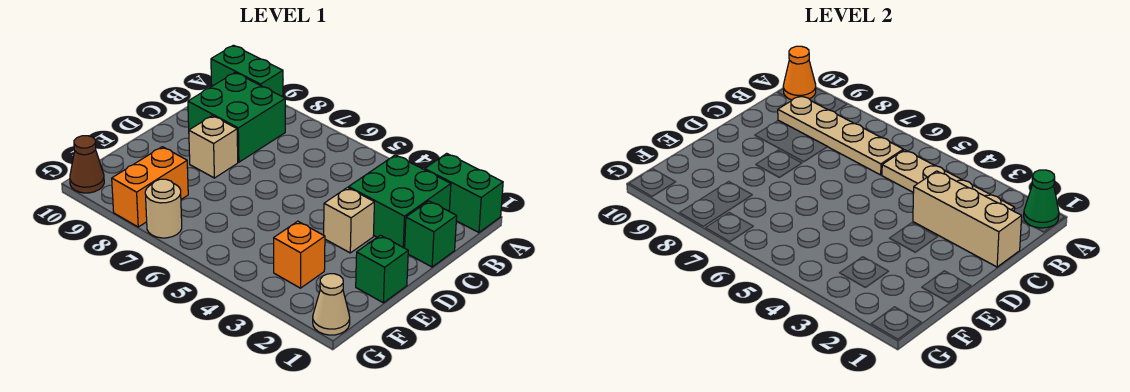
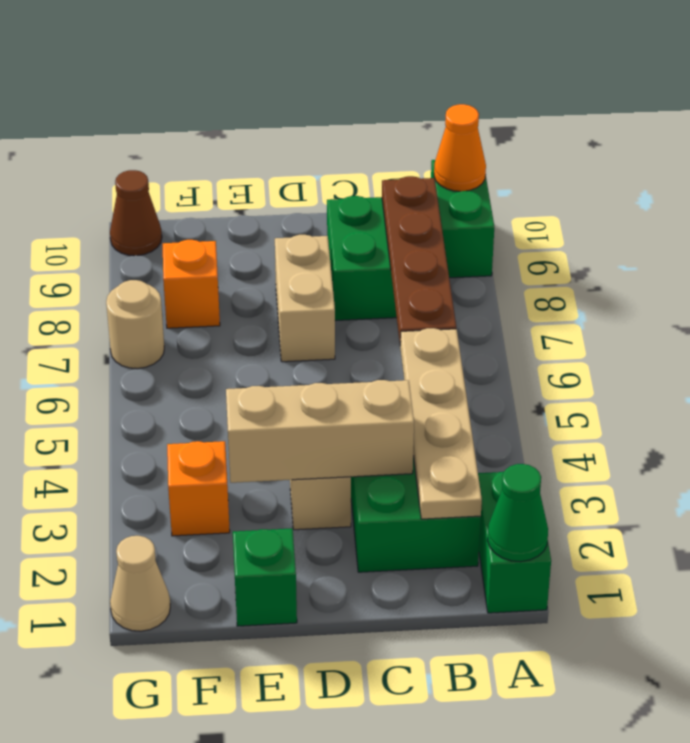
tan plate B6:B9 level 2 -> brown plate B6:B9 level 2
green brick C1 level 1 -> none
tan brick C1:C3 level 2 -> tan brick C3:E3 level 2
tan brick D8 level 1 -> tan brick D7:D8 level 1
orange brick F8:G8 level 1 -> orange brick F8 level 1

